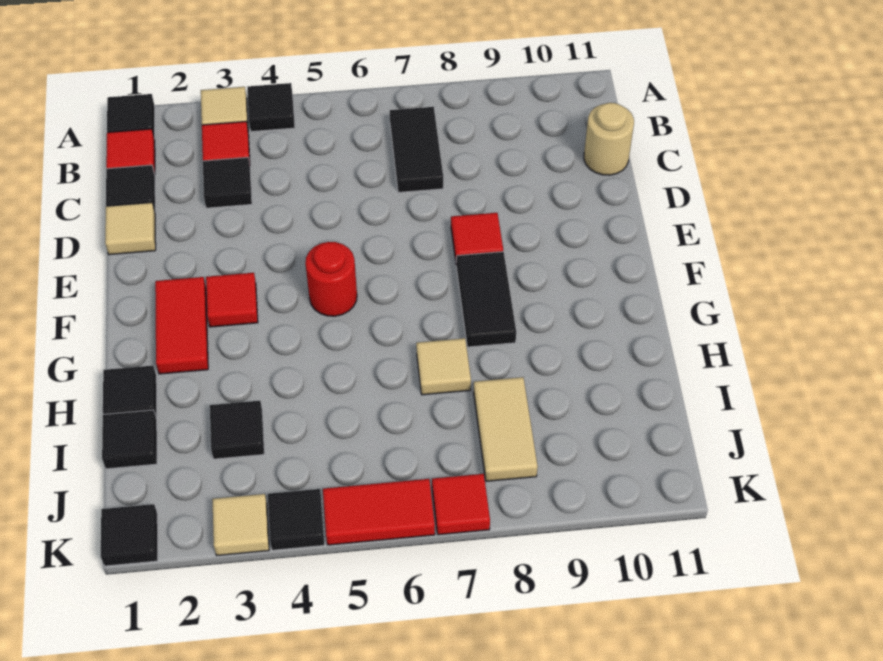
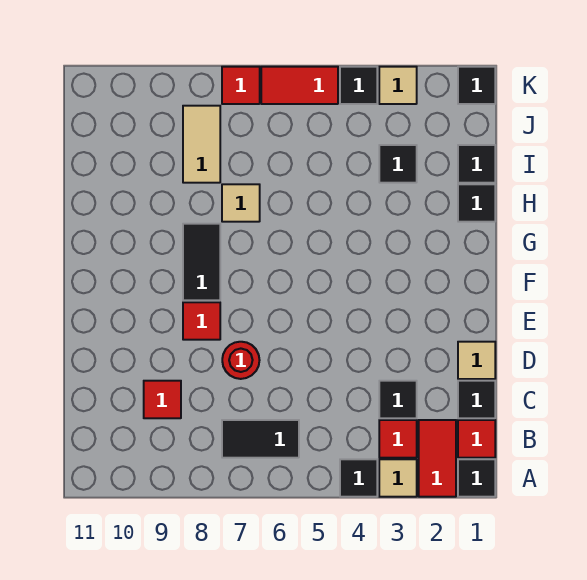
black tile B7:C7 level 1 -> black tile B6:B7 level 1
tan round brick C11 level 1 -> none
red tile F2:G2 level 1 -> red tile A2:B2 level 1
red tile F3 level 1 -> red tile C9 level 1
red round brick F5 level 1 -> red round brick D7 level 1

